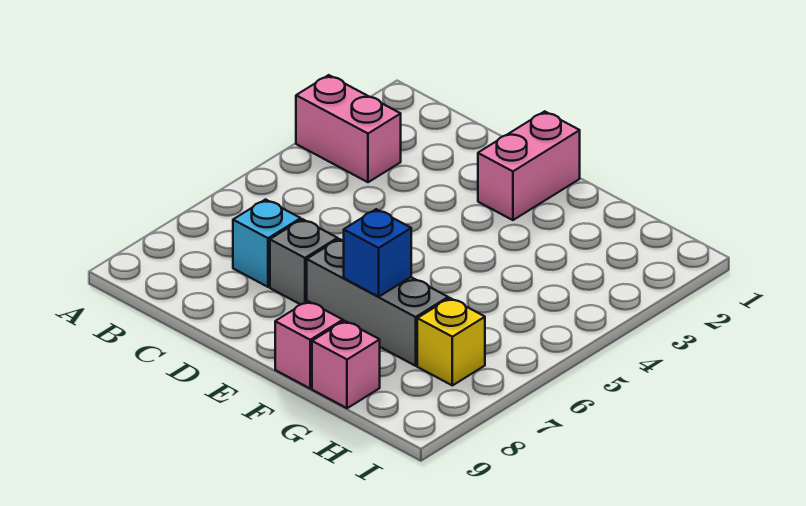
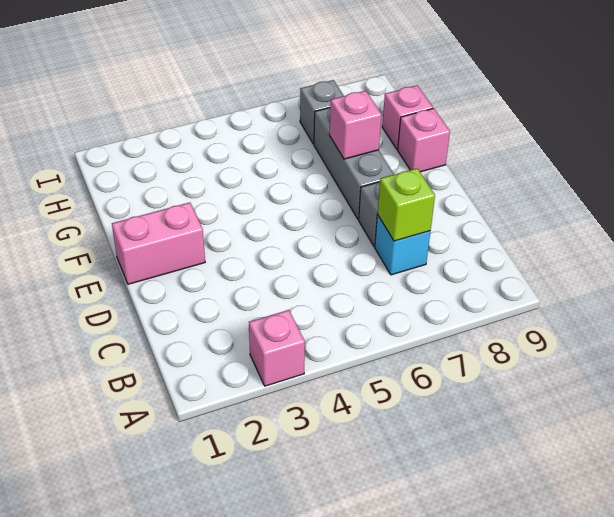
pink brick A3:B3 level 1 -> pink brick A3 level 1
none -> lime brick C7 level 2
blue brick F7 level 2 -> pink brick F7 level 2
yellow brick H7 level 1 -> grey brick H7 level 1

